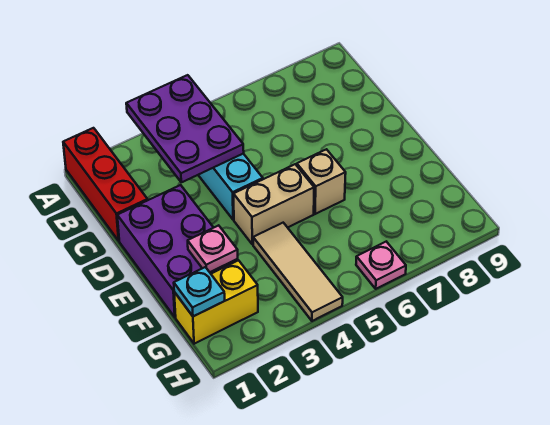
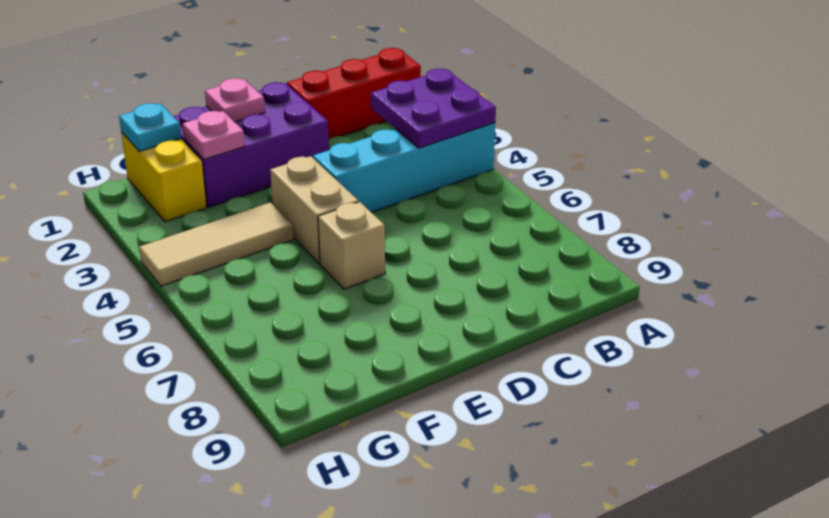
purple plate A3:C4 level 2 -> purple plate A3:B4 level 2
pink plate H6 level 1 -> pink plate E1 level 2

